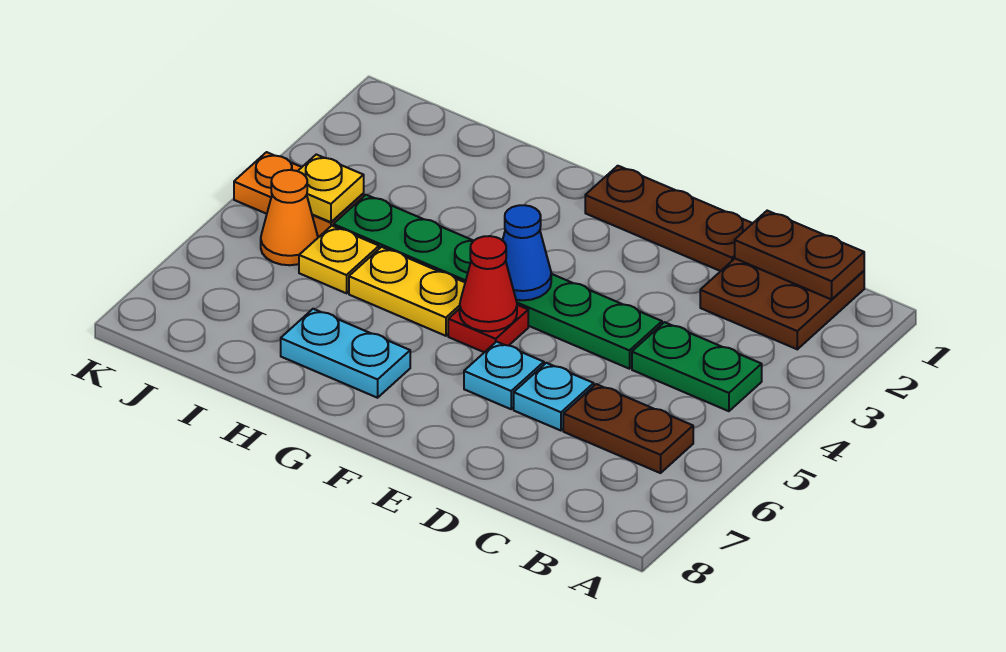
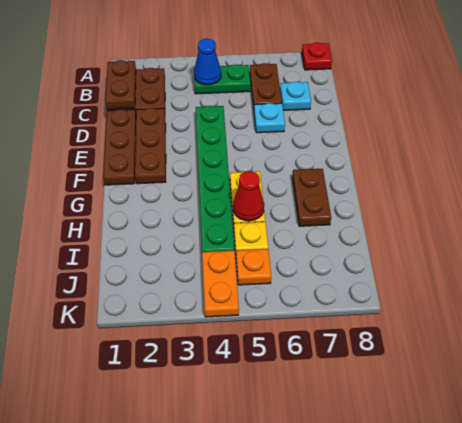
green plate B4:C4 level 1 -> green plate B4:B5 level 1
none -> brown plate D2:F2 level 1
cyan plate E6 level 1 -> cyan plate C7 level 1
blue cone F4 level 2 -> blue cone B4 level 2
red plate F5 level 1 -> red plate A8 level 1
red cone F5 level 2 -> red cone H5 level 2
cyan plate G7:H7 level 1 -> brown plate G7:H7 level 1
yellow plate J4 level 2 -> none
orange cone J5 level 1 -> orange plate J5 level 1

